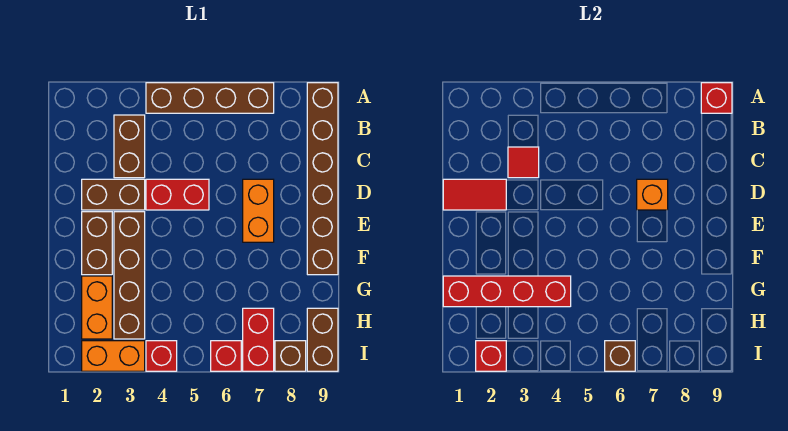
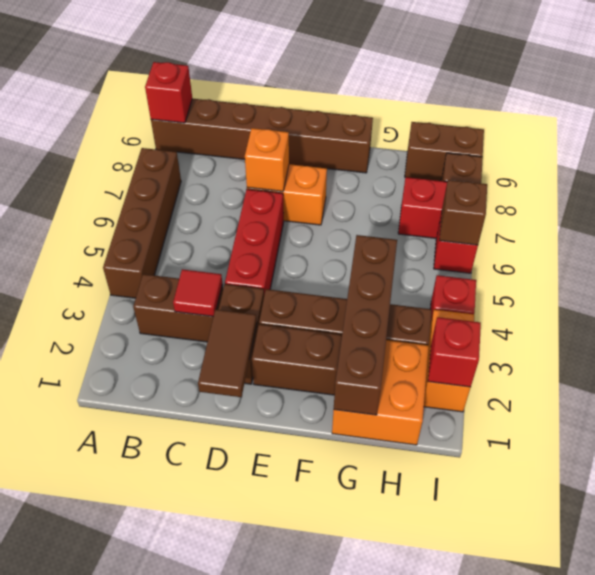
red tile D1:D2 level 2 -> brown tile D1:D2 level 2
red brick D4:D5 level 1 -> red brick D4:D6 level 1
red brick G1:G4 level 2 -> brown brick G1:G4 level 2
orange brick G2:H2 level 1 -> orange brick G1:H2 level 1

